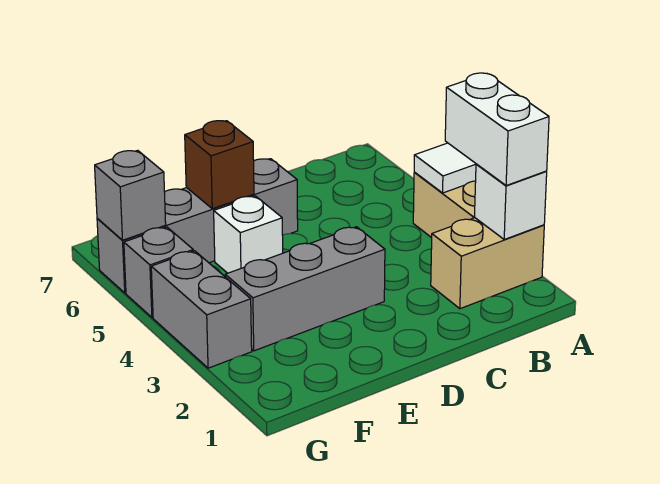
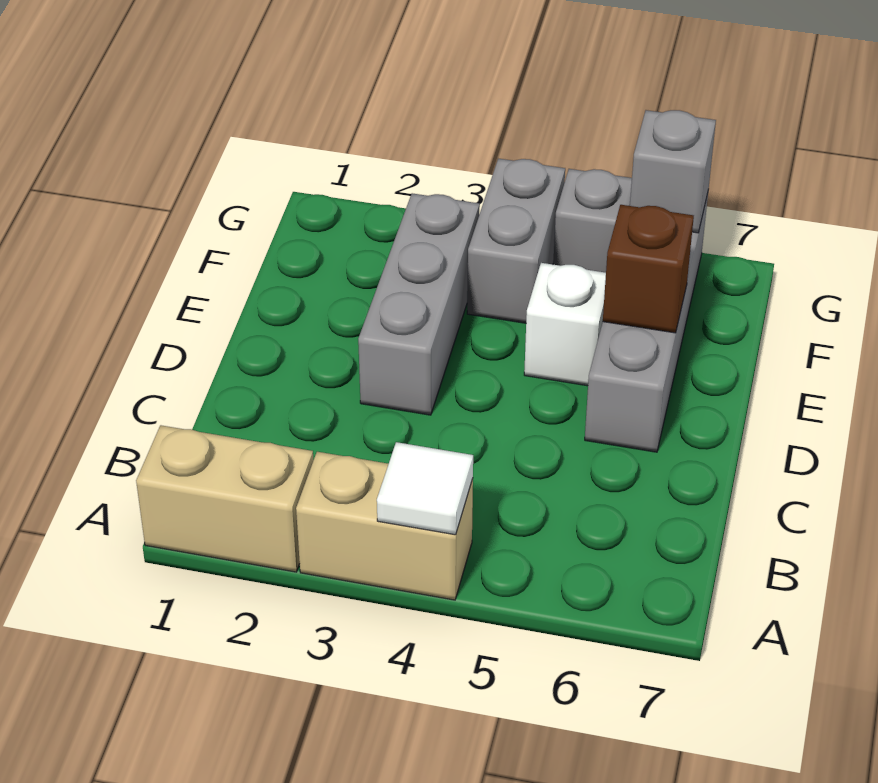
tan brick A2:B2 level 1 -> tan brick A1:A2 level 1
white brick A2 level 2 -> none
white brick A2:A3 level 3 -> none
grey brick G3:G4 level 1 -> grey brick F4:G4 level 1

